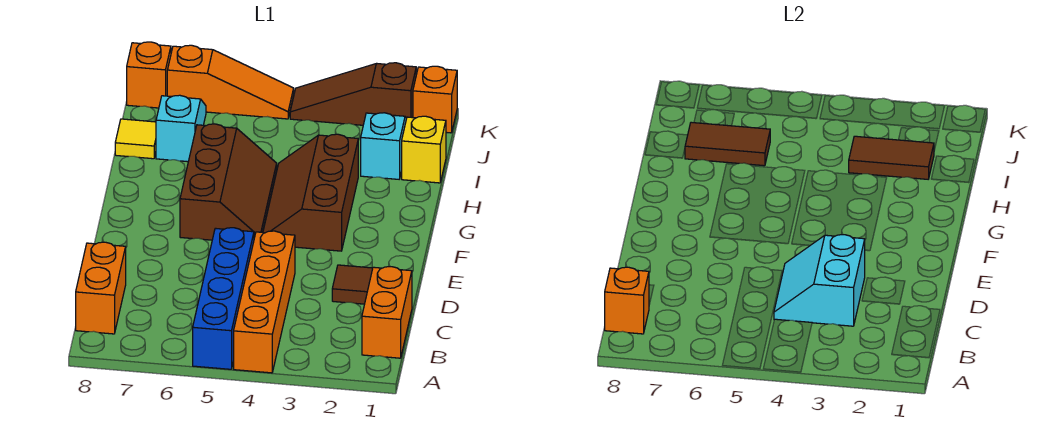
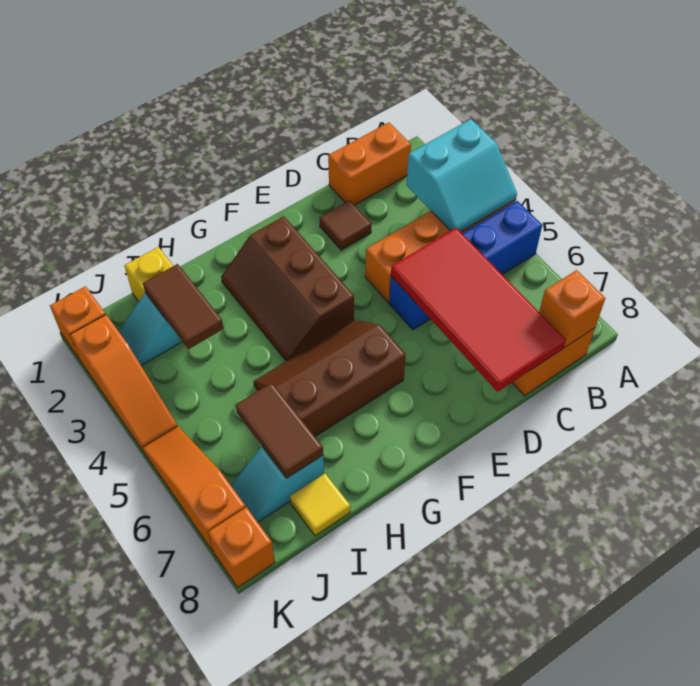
cyan slope C3:D4 level 2 top 3 -> cyan slope A3:B4 level 2 top 3
none -> red tile C5:D8 level 2
brown slope F3:H4 level 1 top 3 -> brown slope F2:G4 level 1 top F
brown slope K2:K4 level 1 top 2 -> orange slope K2:K4 level 1 top 2

